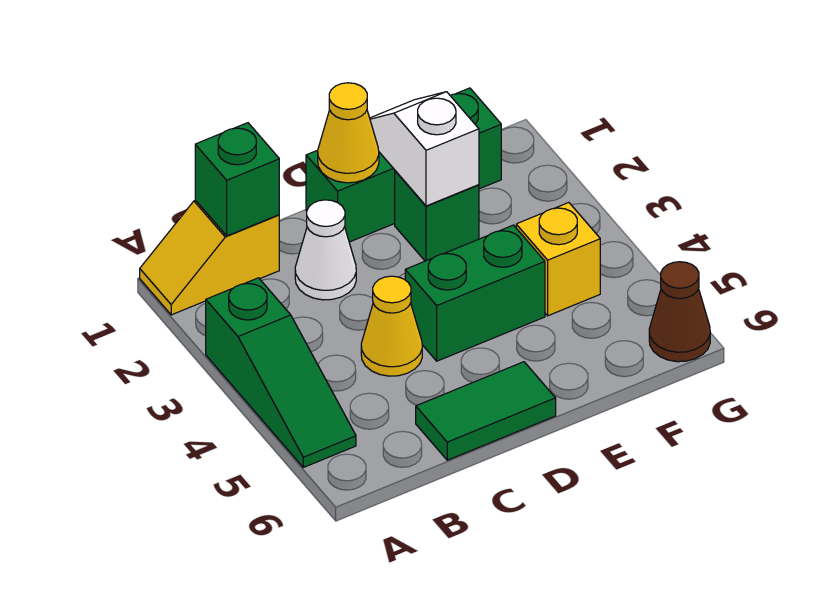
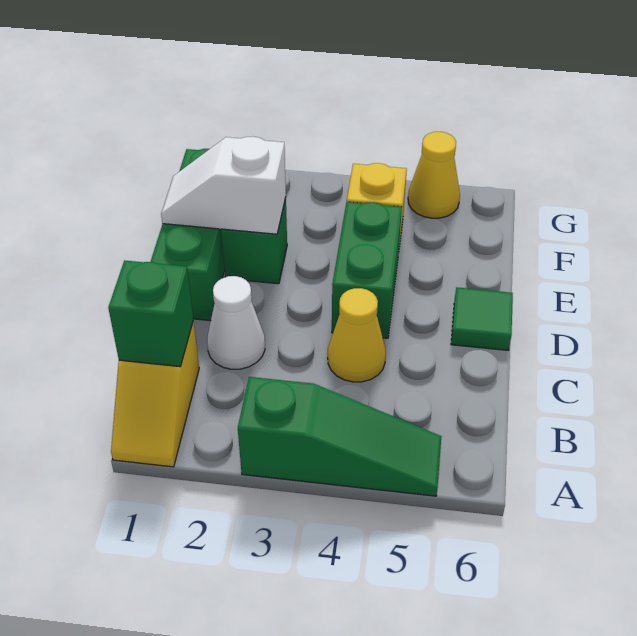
green tile C6:D6 level 1 -> green tile D6 level 1
yellow cone D1 level 2 -> yellow cone G5 level 1
brown cone G6 level 1 -> none

